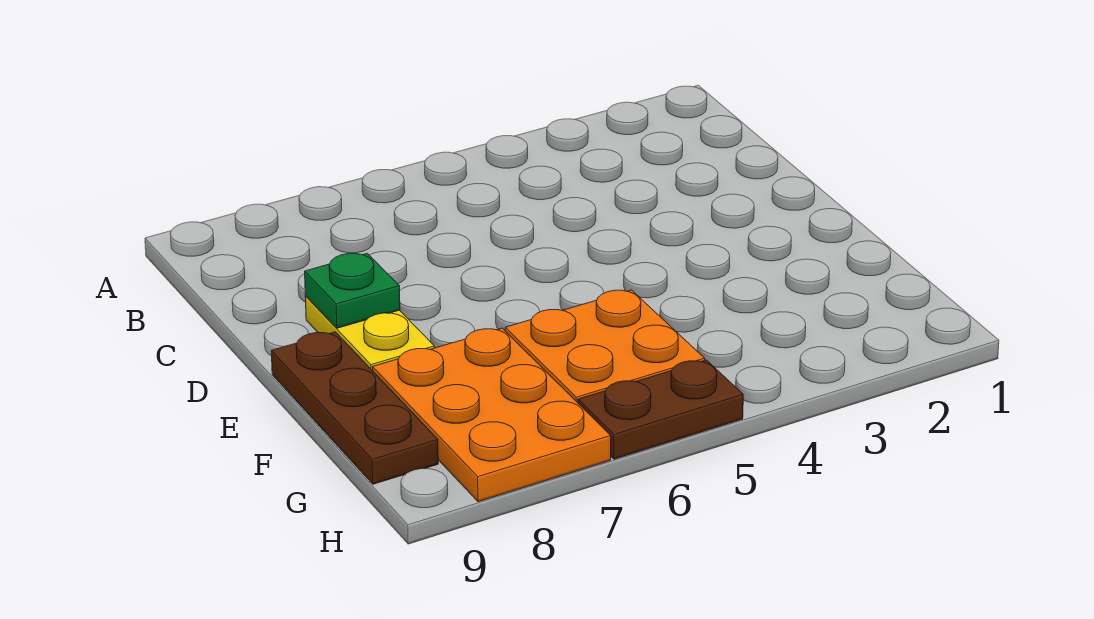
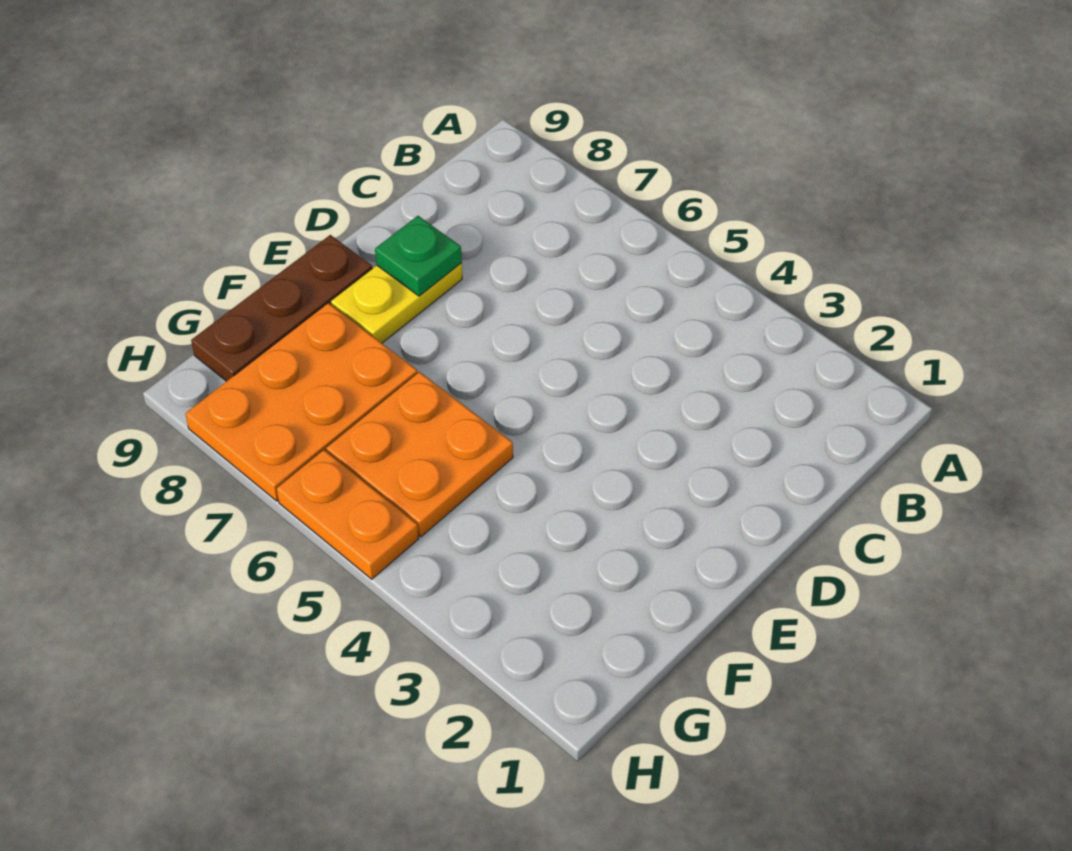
brown plate H5:H6 level 1 -> orange plate H5:H6 level 1

